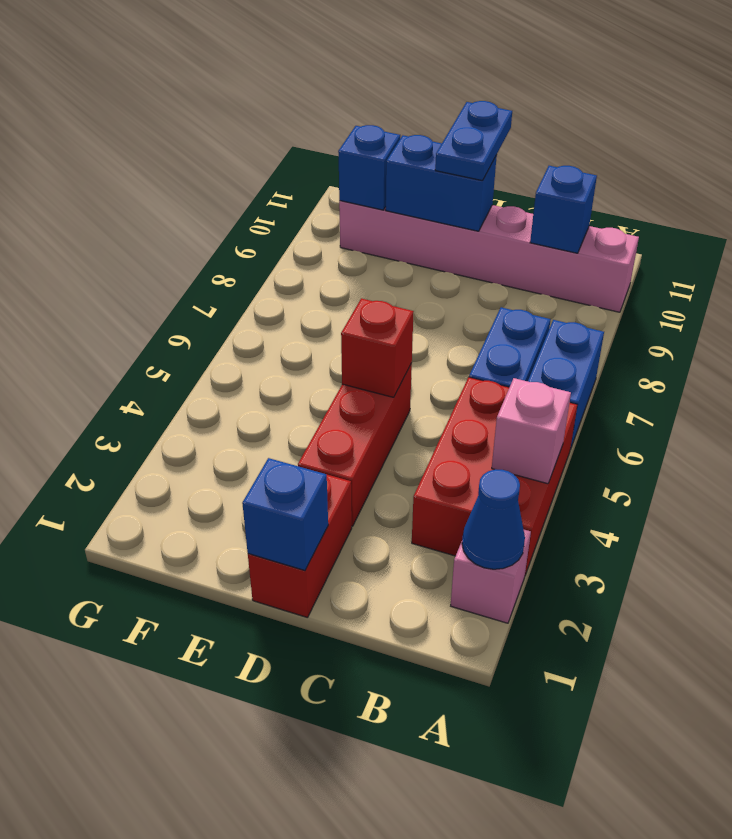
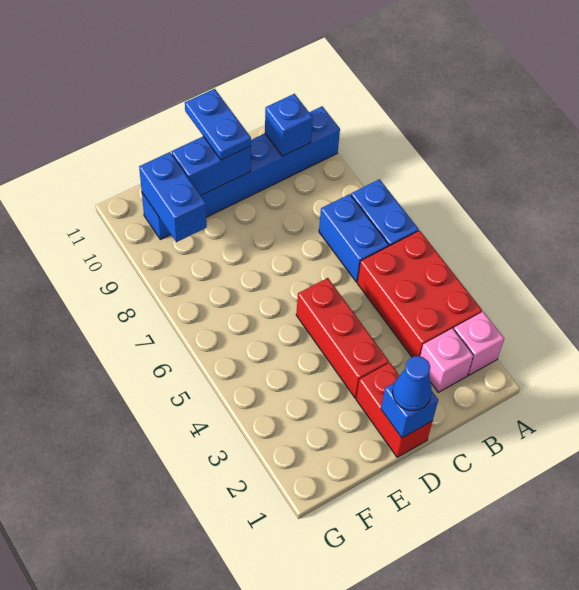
blue cone A2 level 2 -> blue cone D1 level 3
pink brick A4 level 2 -> pink brick B2 level 1
pink brick A10:F10 level 1 -> blue brick A10:F10 level 1
red brick D5 level 2 -> none
blue brick F10 level 2 -> blue brick F9:F10 level 2

